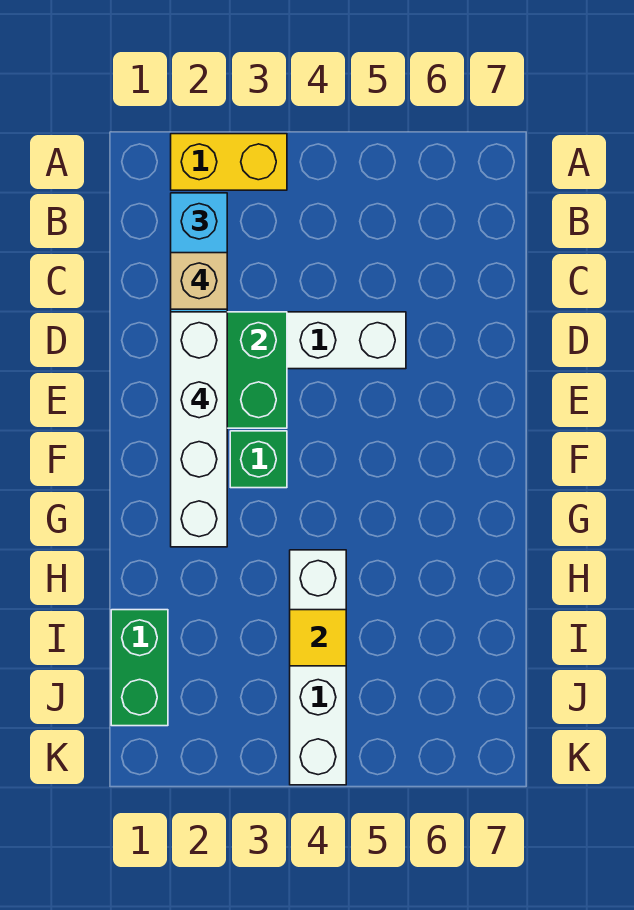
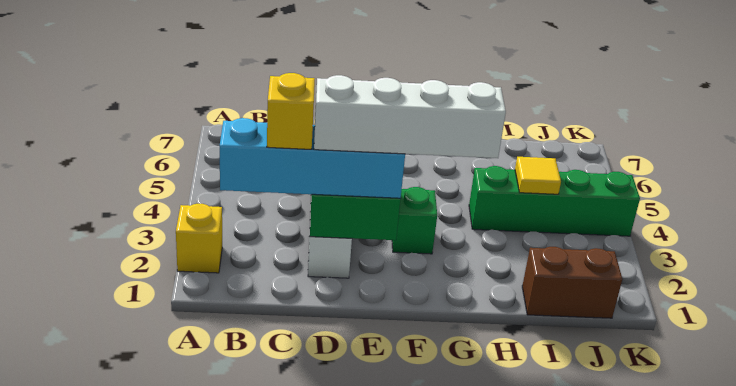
yellow brick A2:A3 level 1 -> yellow brick A2 level 1
tan brick C2 level 4 -> yellow brick C2 level 4
white brick H4:K4 level 1 -> green brick H4:K4 level 1
green brick I1:J1 level 1 -> brown brick I1:J1 level 1

